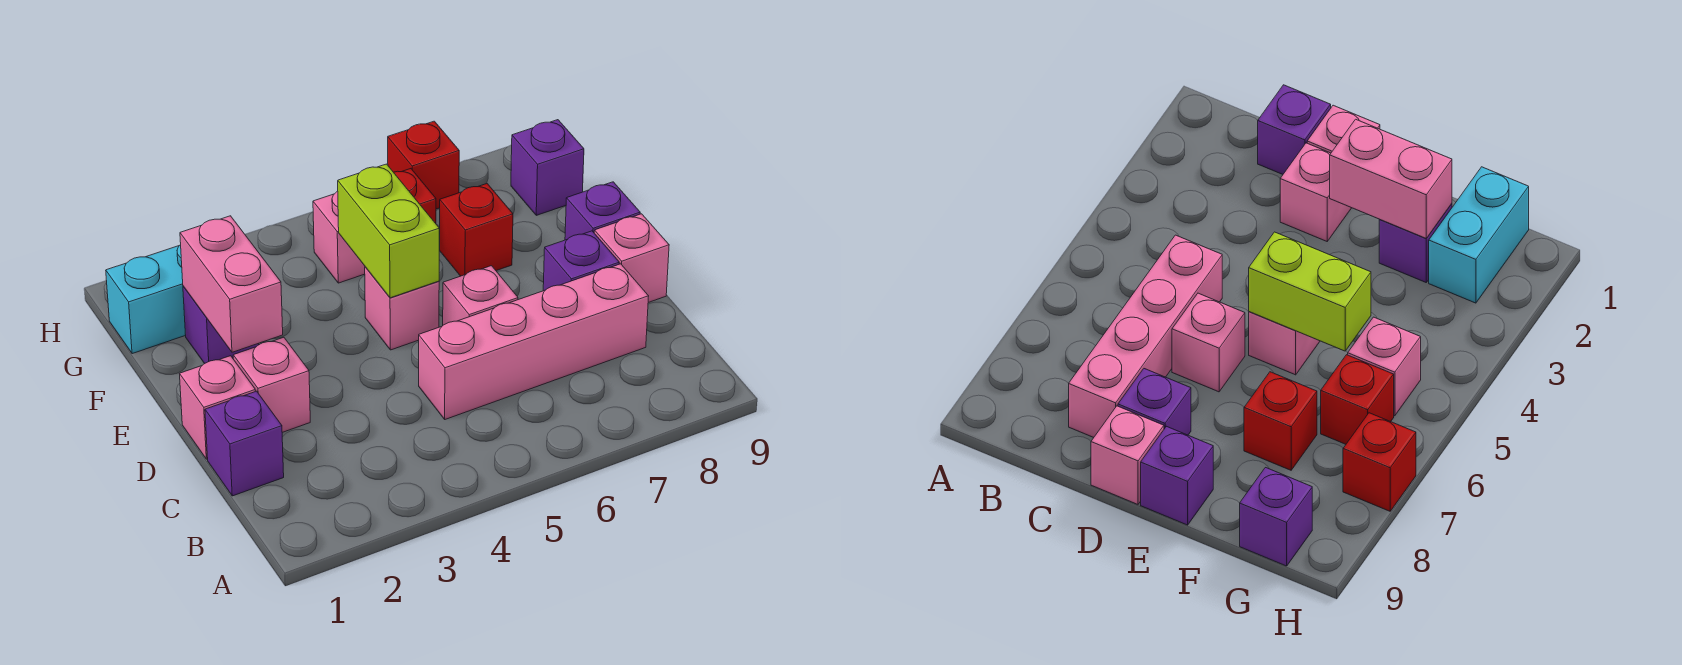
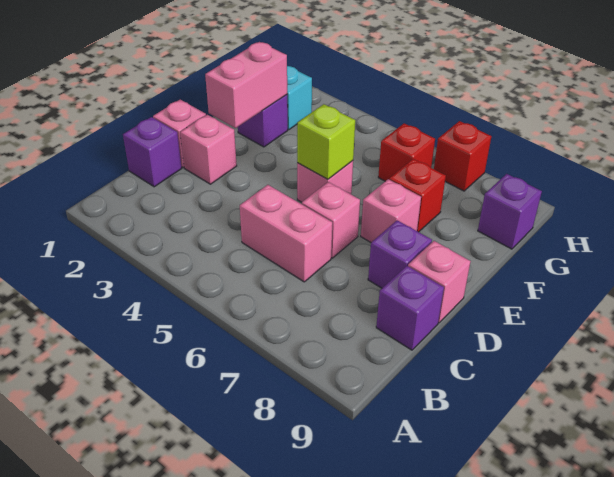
pink brick C5:C8 level 1 -> pink brick C5:C6 level 1
lime brick E5:F5 level 2 -> lime brick E5 level 2
purple brick E9 level 1 -> purple brick C9 level 1
pink brick G5 level 1 -> pink brick E7 level 1

